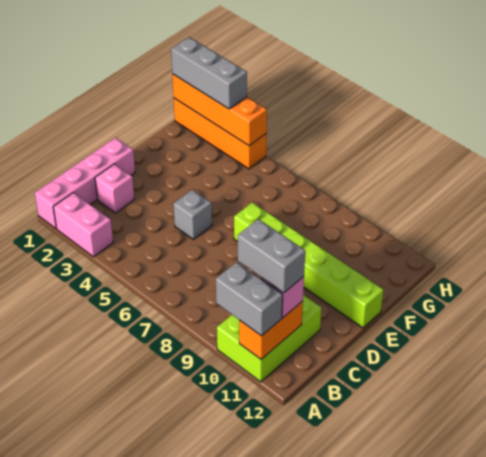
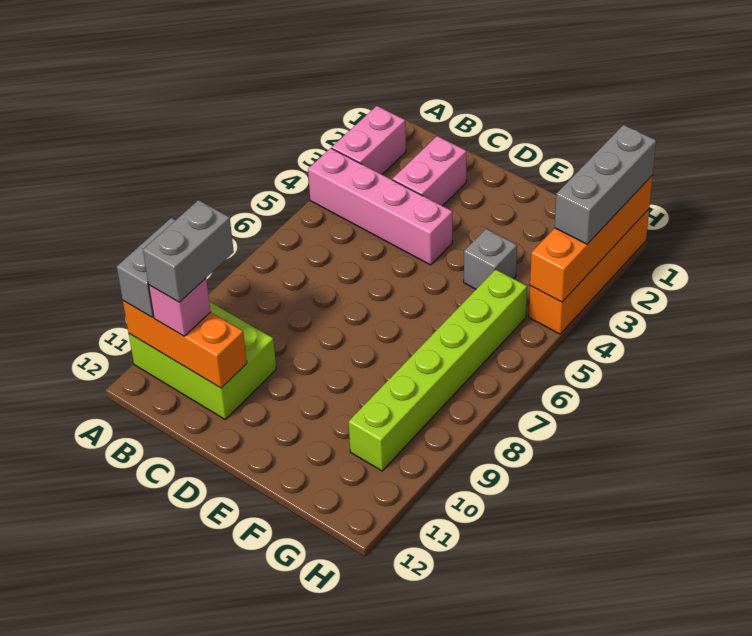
pink brick A1:D1 level 1 -> pink brick A4:D4 level 1
orange brick A11:B11 level 2 -> orange brick A11:C11 level 2
pink brick C2 level 1 -> pink brick C2:C3 level 1
grey brick D5 level 1 -> grey brick F4 level 1
lime brick E7:E12 level 1 -> lime brick G5:G10 level 1

